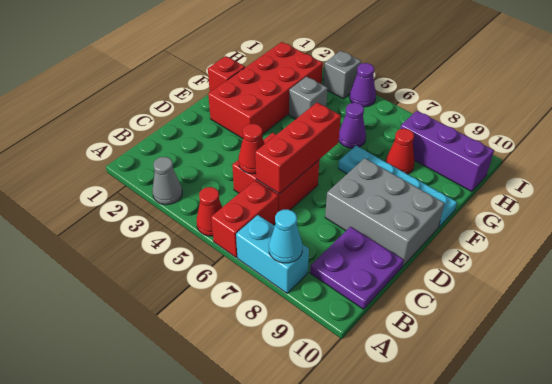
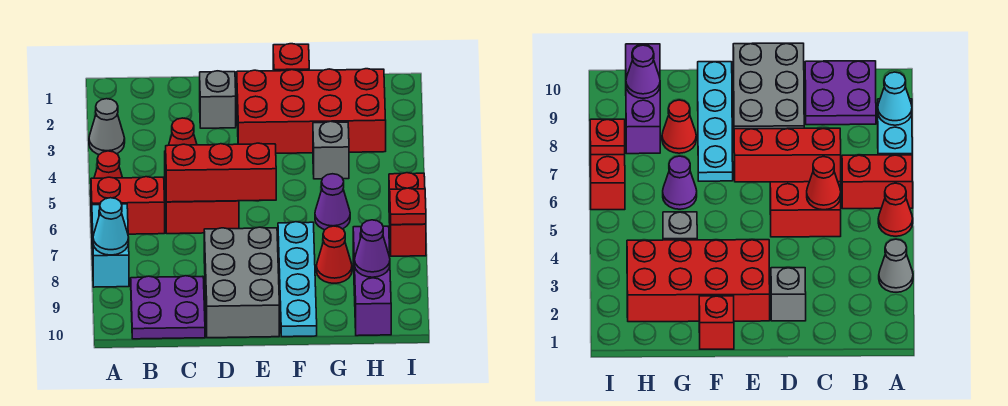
grey brick I4 level 1 -> grey brick D2 level 1
purple cone I5 level 1 -> purple cone H9 level 2
none -> red brick I6:I7 level 1
none -> red plate I7 level 2

